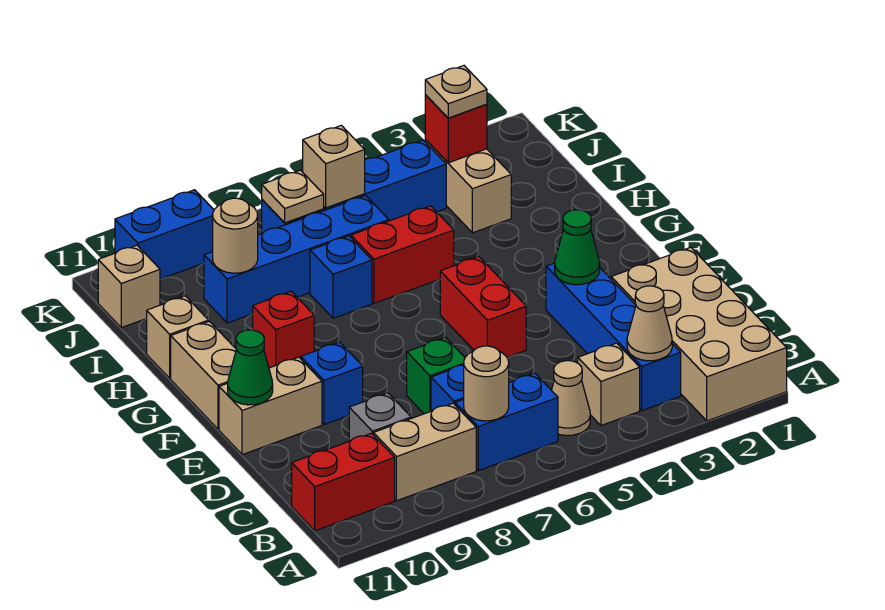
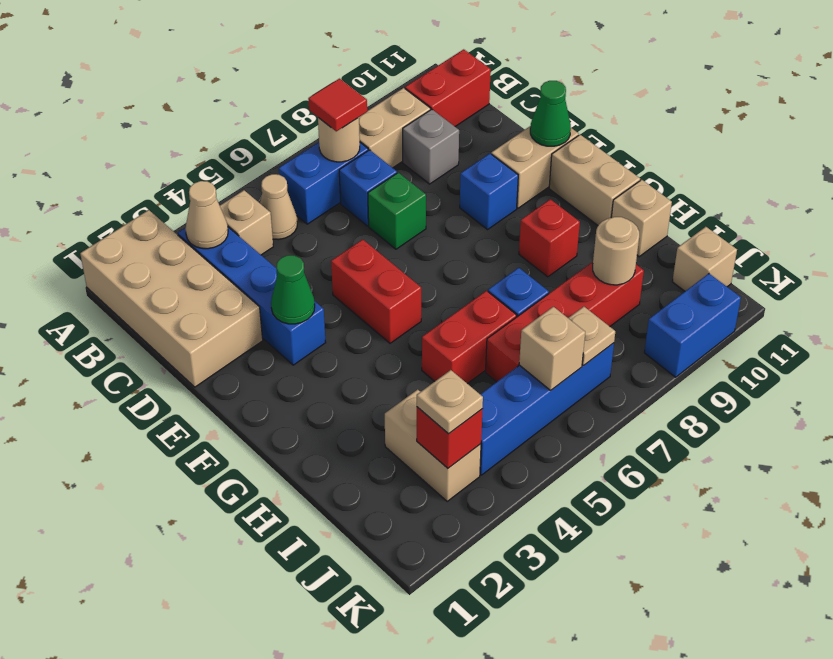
none -> red tile B7 level 3
blue brick I6:I9 level 1 -> red brick I6:I9 level 1

